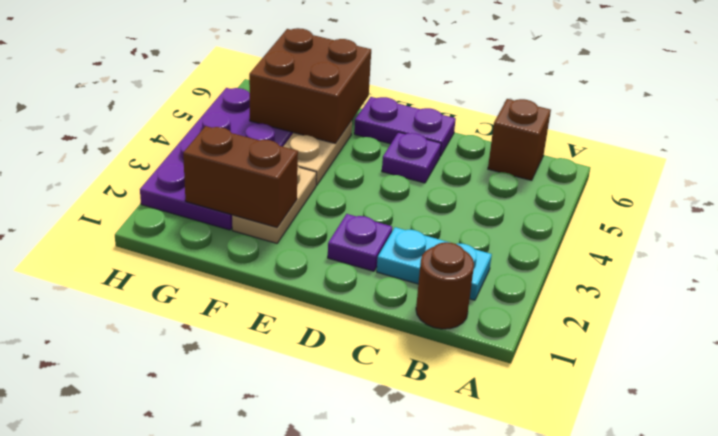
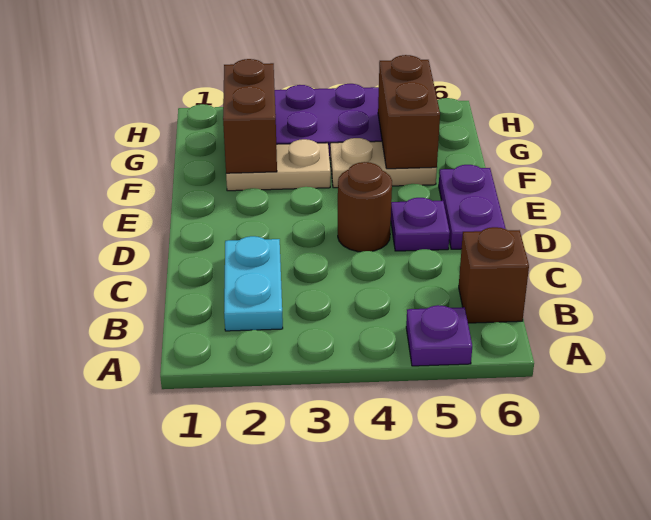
brown round brick B1 level 1 -> brown round brick D4 level 1
purple plate D2 level 1 -> purple plate A5 level 1
brown brick F5:G6 level 2 -> brown brick F5:G5 level 2

